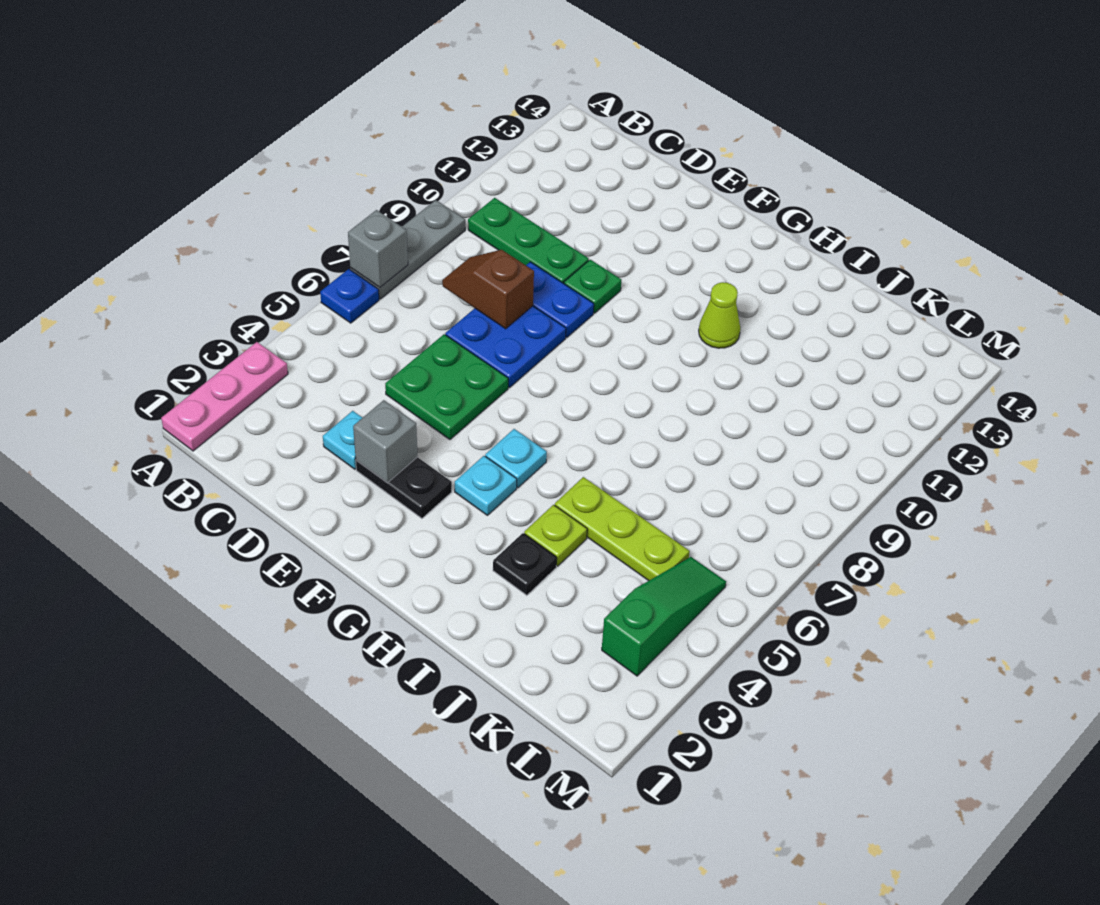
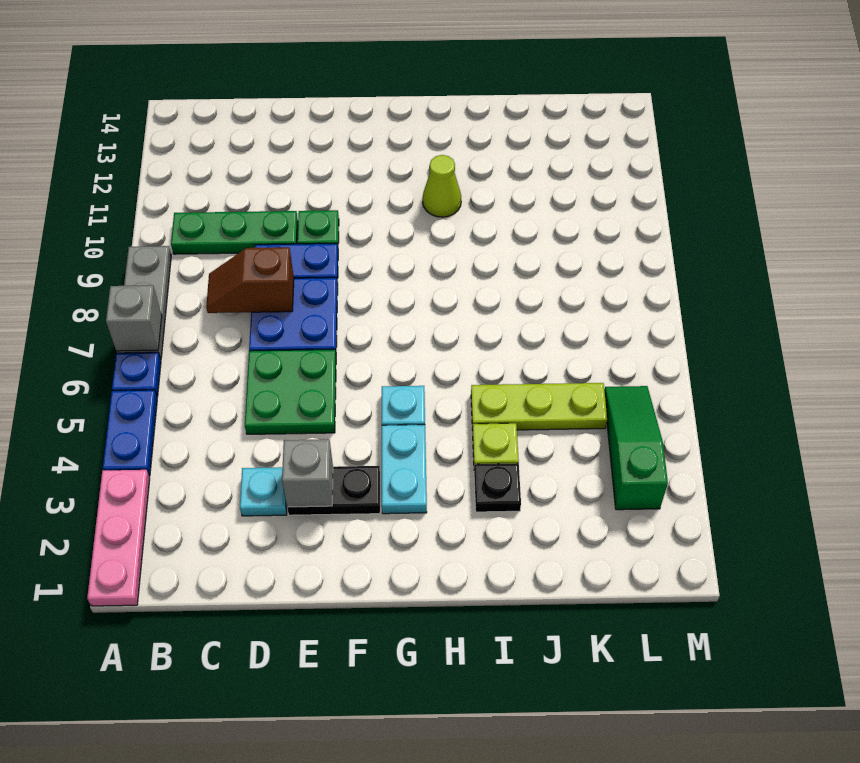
none -> blue plate A4:A5 level 1
cyan plate G4 level 1 -> cyan plate G3:G4 level 1

